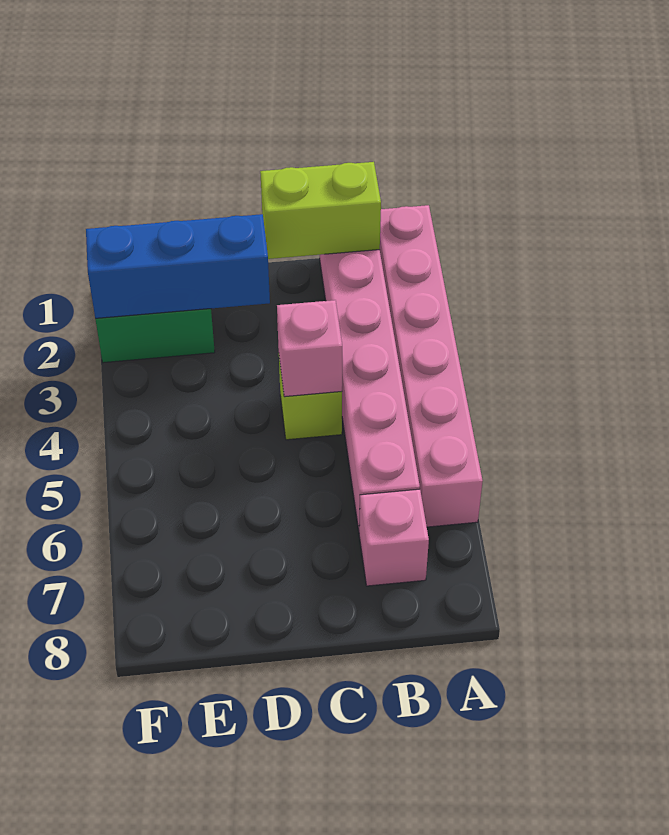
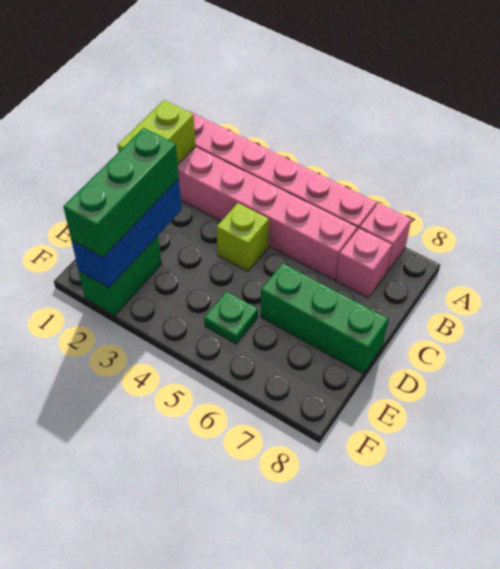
pink brick C4 level 2 -> pink brick A7 level 1
none -> green brick D2:F2 level 3
none -> green brick D6:D8 level 1
none -> green plate E5 level 1

